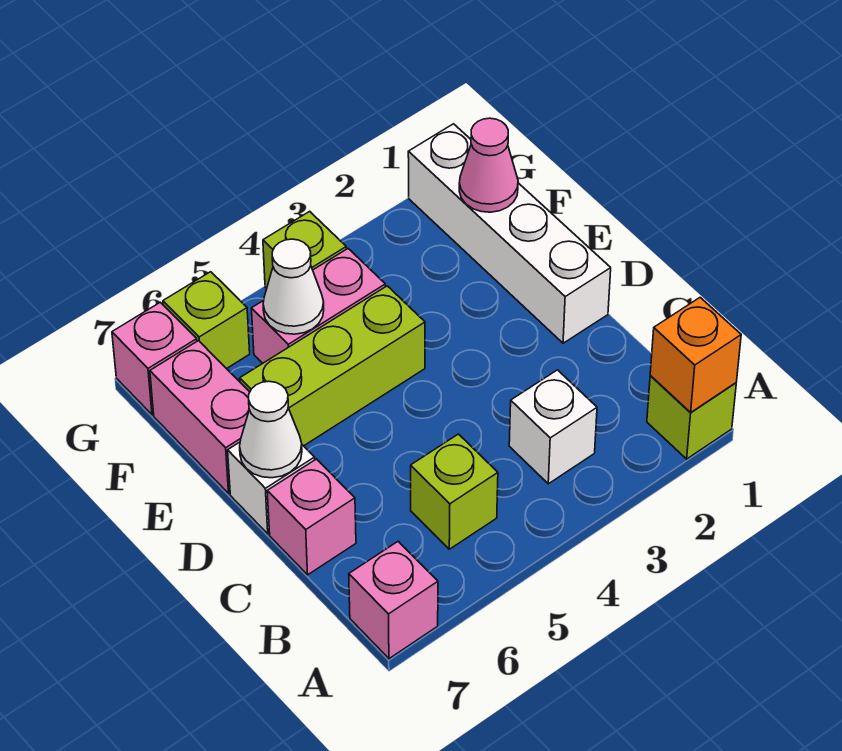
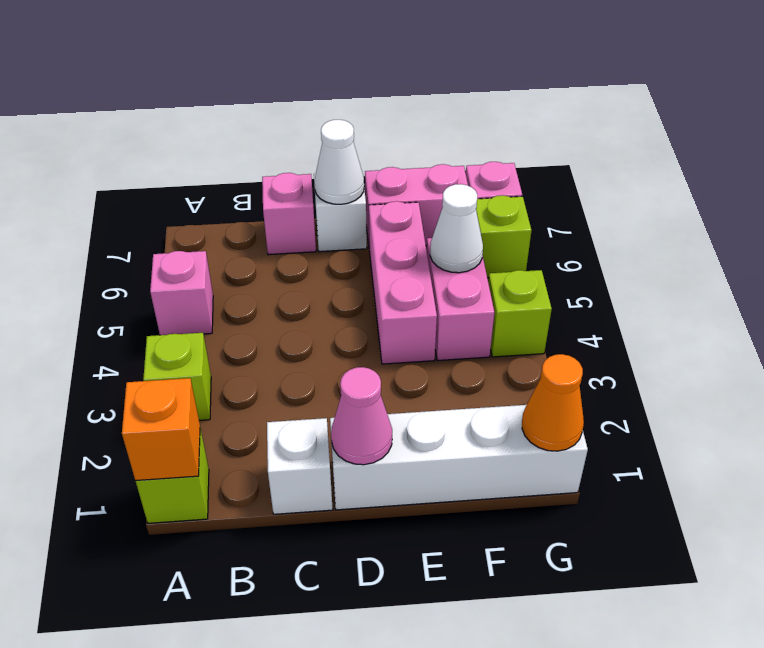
pink brick A7 level 1 -> pink brick A5 level 1
white brick B3 level 1 -> white brick C1 level 1
lime brick B5 level 1 -> lime brick A3 level 1
lime brick E4:E6 level 1 -> pink brick E4:E6 level 1
pink cone F1 level 2 -> pink cone D1 level 2
none -> orange cone G1 level 2

